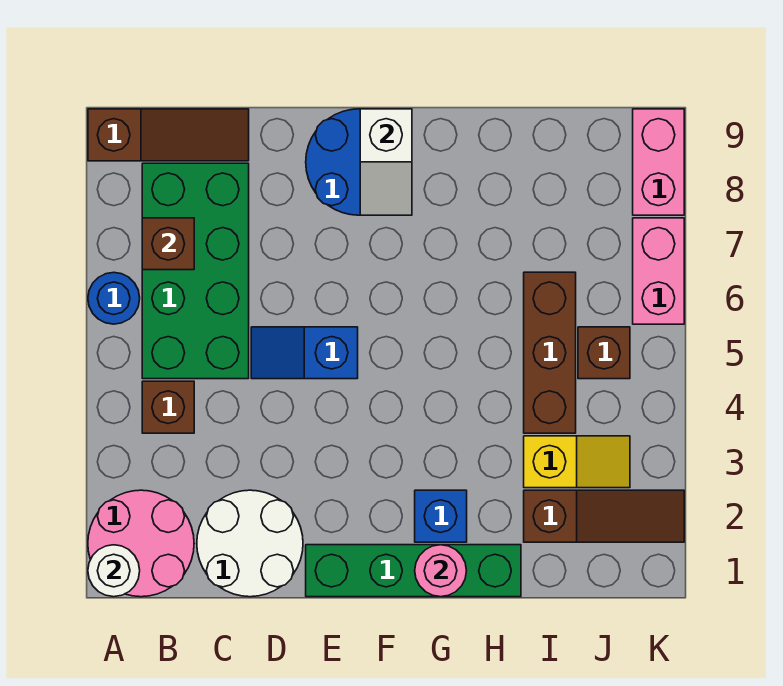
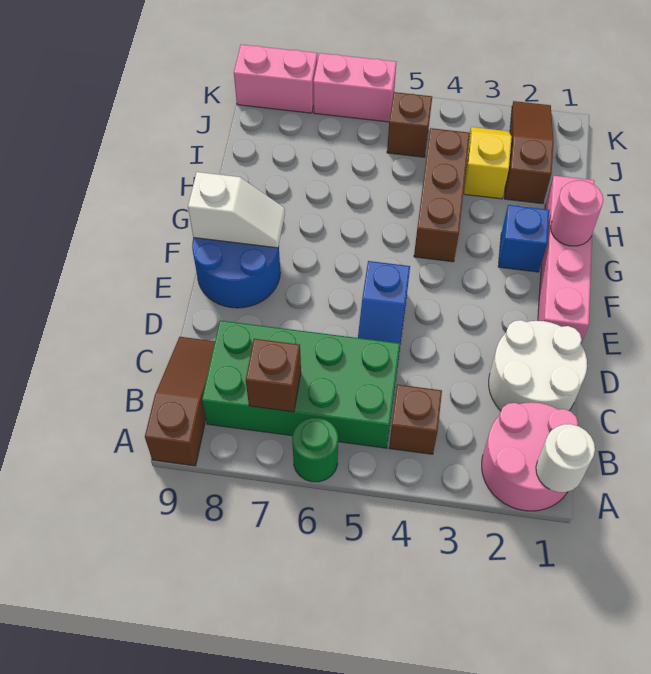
blue round brick A6 level 1 -> green round brick A6 level 1
green brick E1:H1 level 1 -> pink brick E1:H1 level 1
brown brick I4:I6 level 1 -> brown brick G4:I4 level 1

